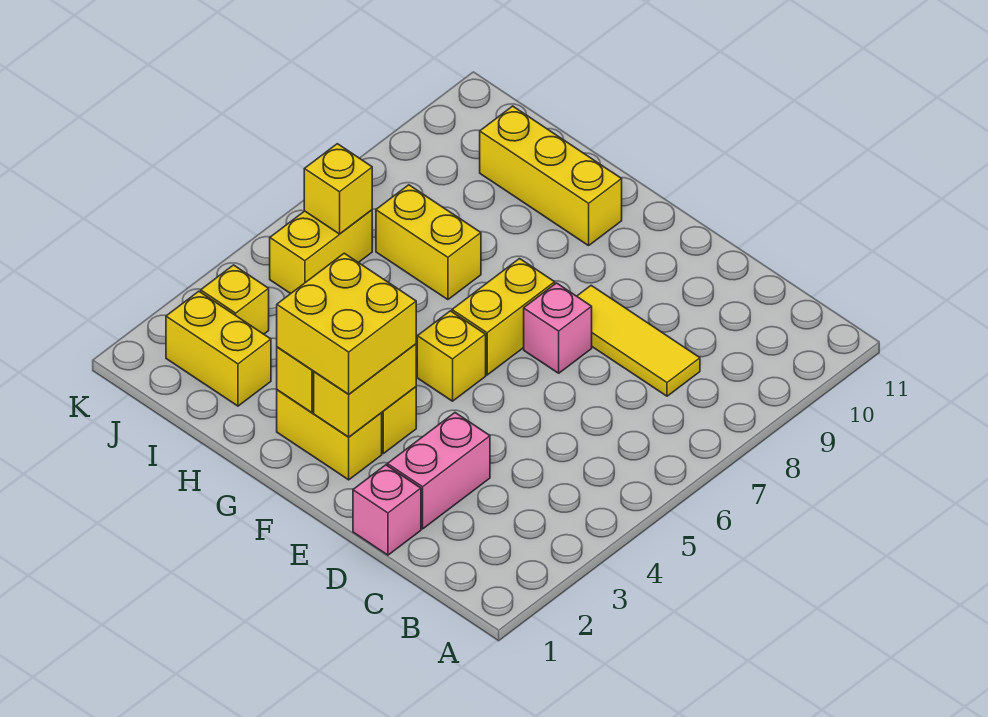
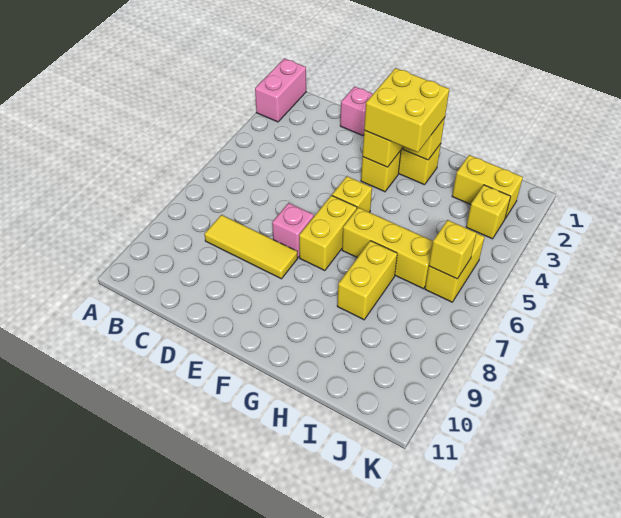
pink brick D2:D3 level 1 -> pink brick A1:A2 level 1
yellow brick G10:I10 level 1 -> yellow brick G6:I6 level 1
yellow brick H7:I7 level 1 -> yellow brick H7:H8 level 1

